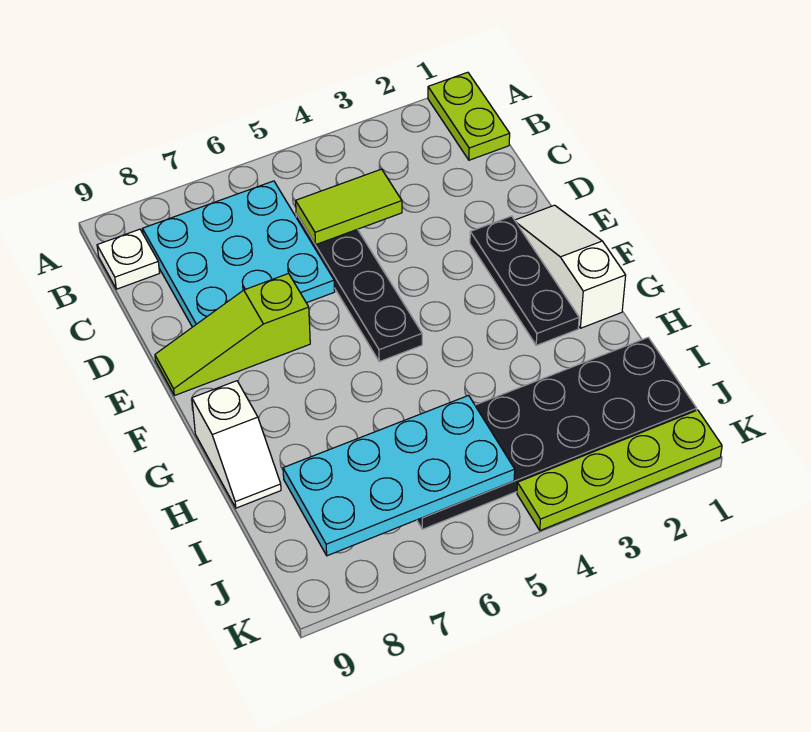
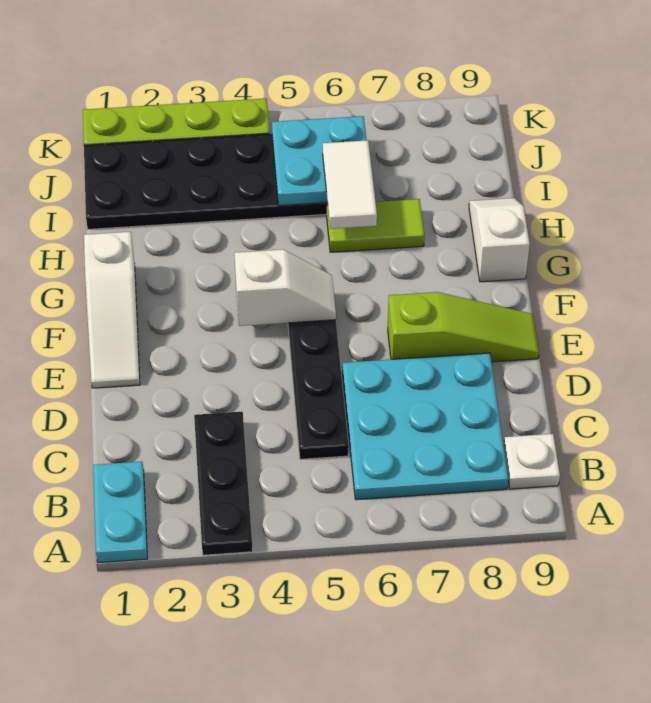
lime plate A1:B1 level 1 -> cyan plate A1:B1 level 1
lime tile C4:C5 level 2 -> lime tile H6:H7 level 1
black plate E2:G2 level 1 -> black plate A3:C3 level 1
none -> white slope F4:F5 level 2 top 4
none -> white tile H6:I6 level 3
cyan plate I5:J8 level 2 -> cyan plate I5:J6 level 2

